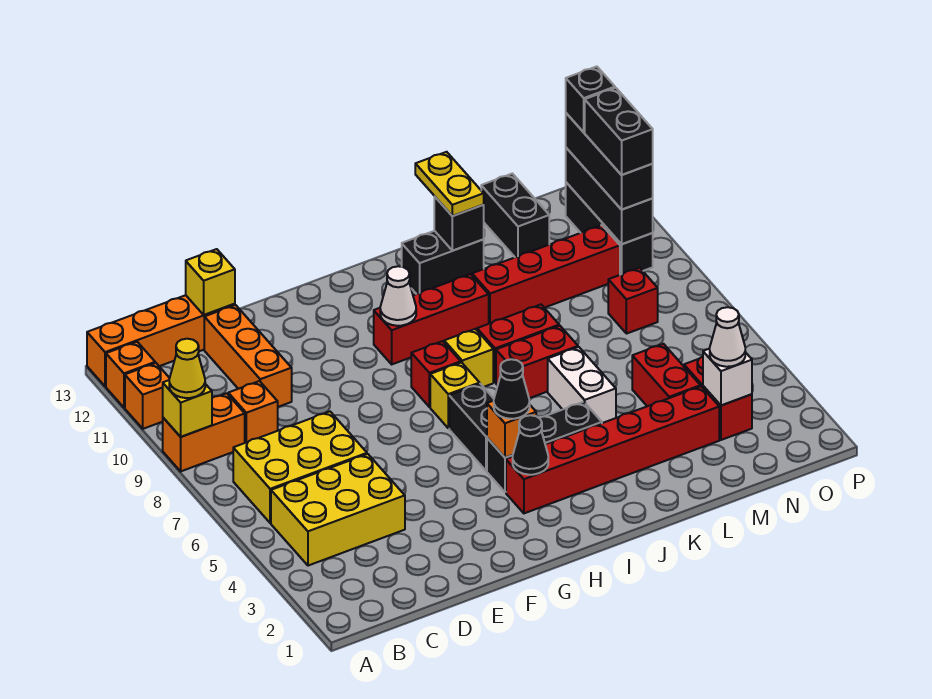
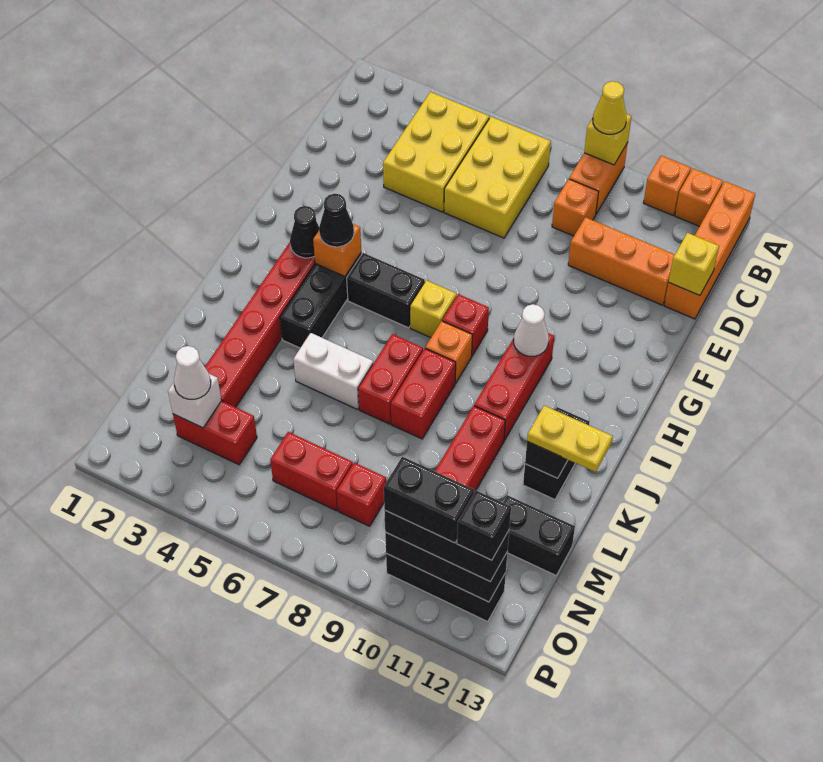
yellow brick I8 level 1 -> orange brick I8 level 1
red brick M4:M5 level 1 -> red brick N6:N7 level 1

